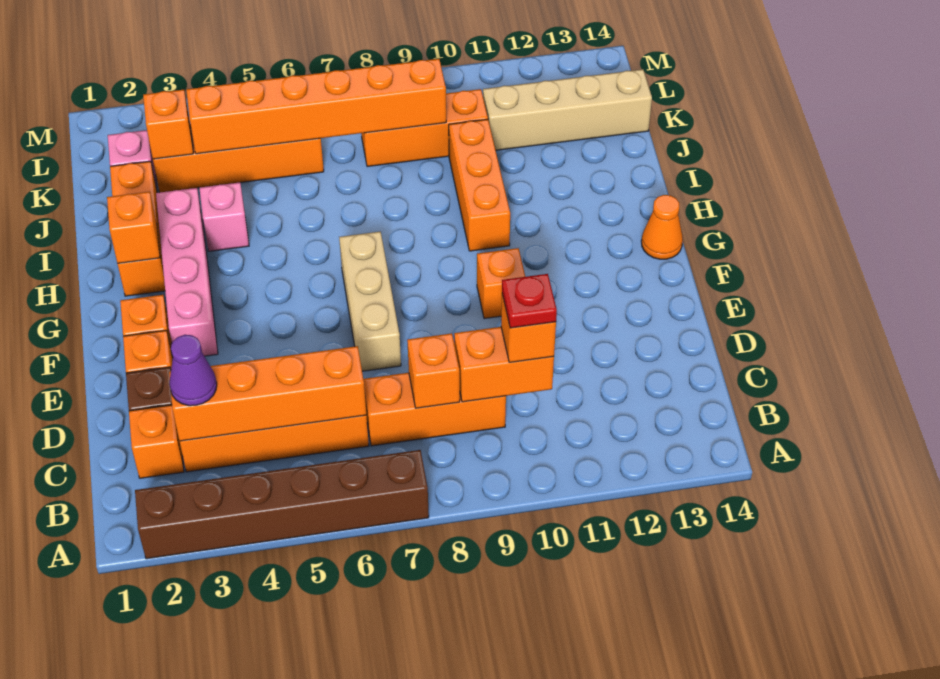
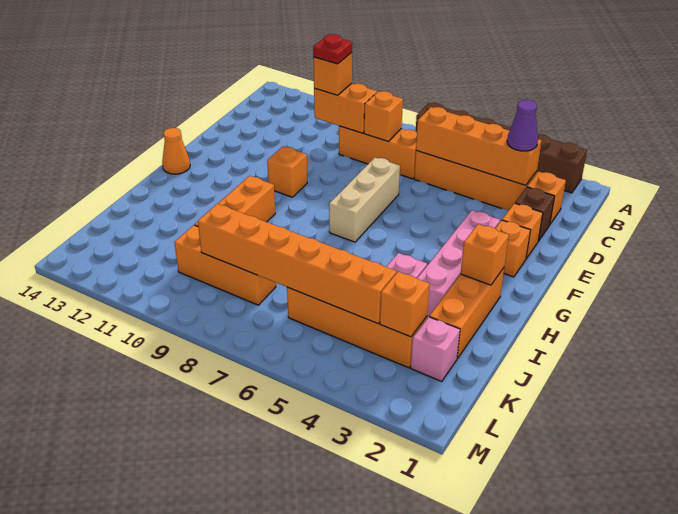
tan brick K11:K14 level 1 -> none

